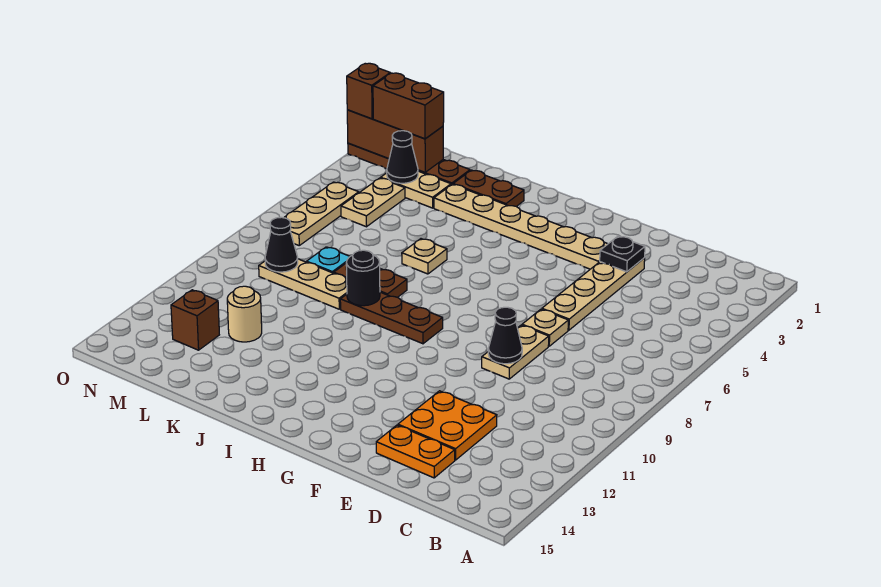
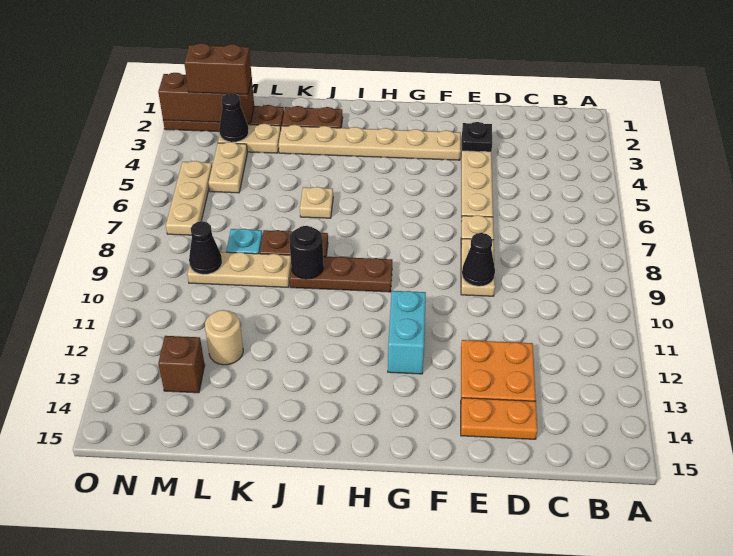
none -> cyan brick G11:G12 level 1
brown brick O2 level 3 -> none

